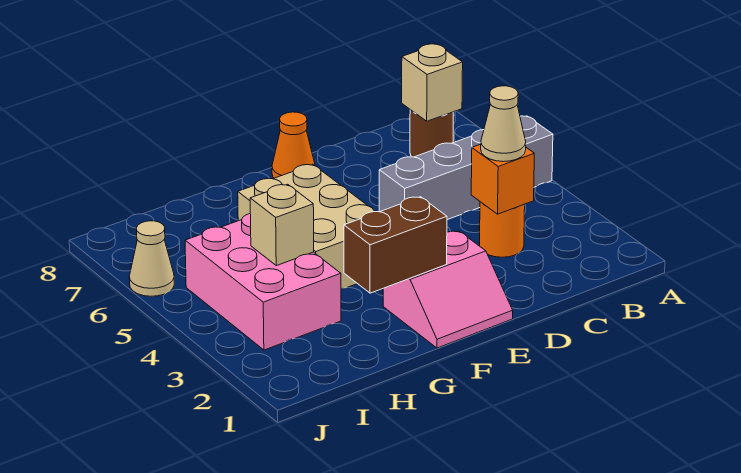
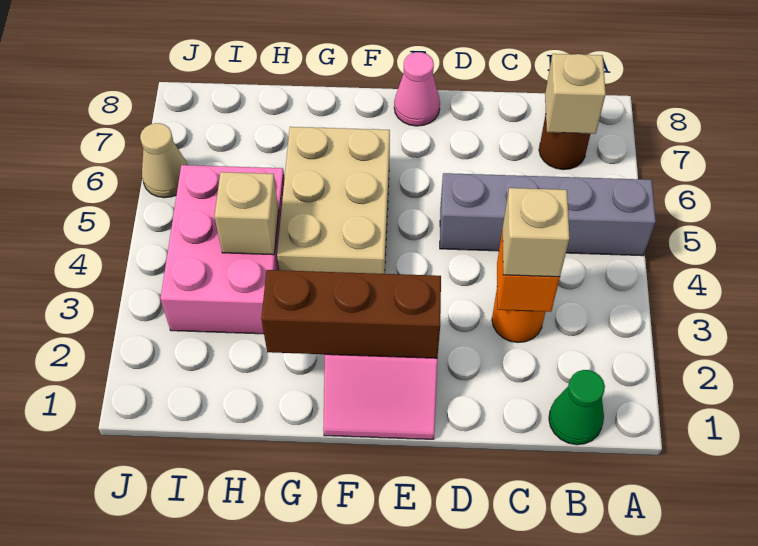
none -> green cone B1 level 1
tan cone C3 level 3 -> tan brick C3 level 3
orange cone E8 level 1 -> pink cone E8 level 1
brown brick F2:G2 level 2 -> brown brick E2:G2 level 2

